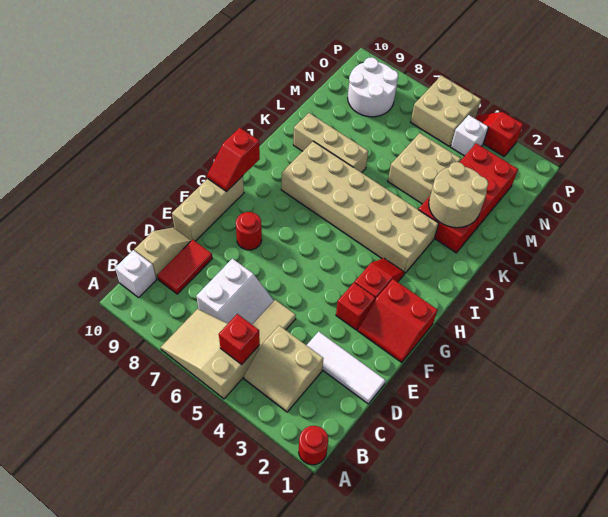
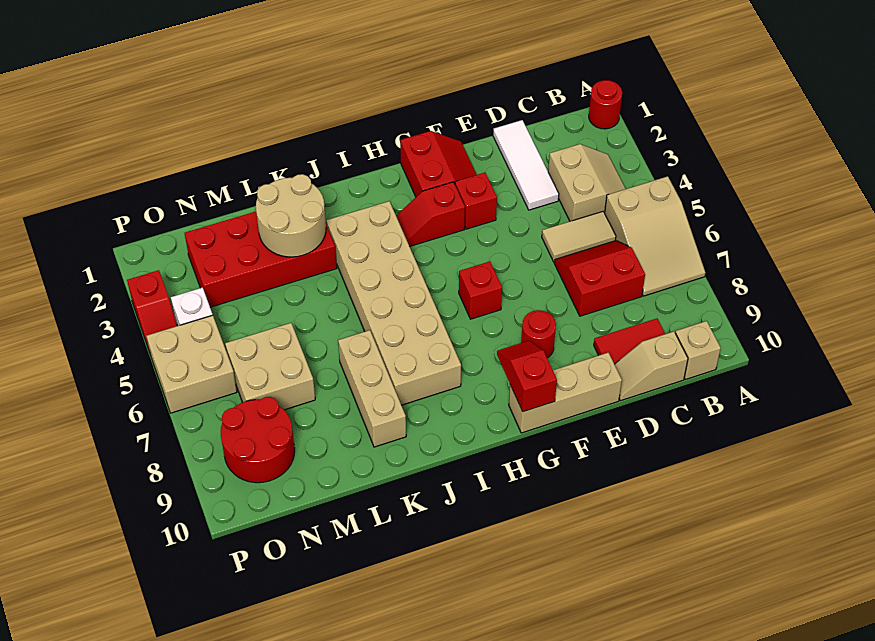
red brick B5 level 2 -> red brick G6 level 1
white brick B10 level 1 -> tan brick B10 level 1
white slope C6:D7 level 1 top 7 -> red slope C6:D7 level 1 top 7
red slope G10:H10 level 2 top H -> red slope G9:G10 level 2 top 10
tan brick L4:M5 level 1 -> tan brick M6:N7 level 1
white round brick N8:O9 level 1 -> red round brick N8:O9 level 1

